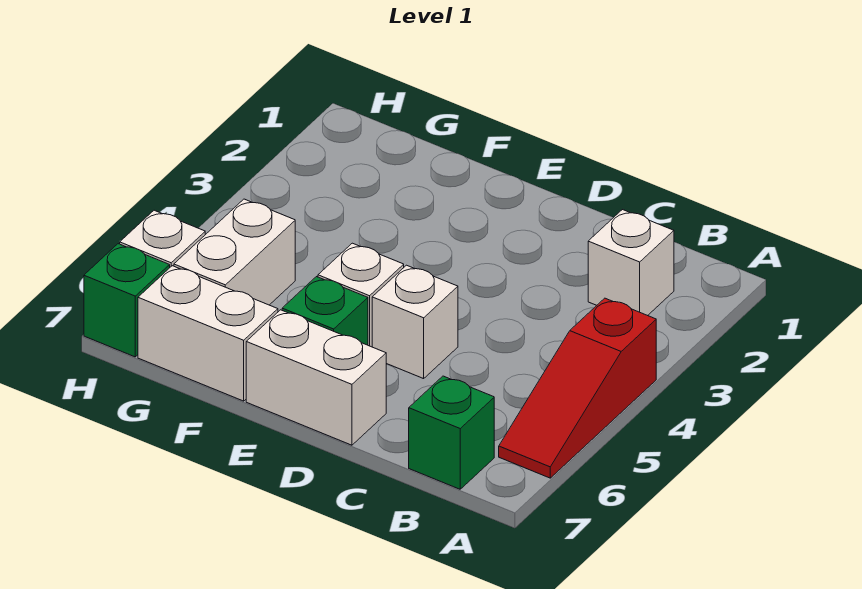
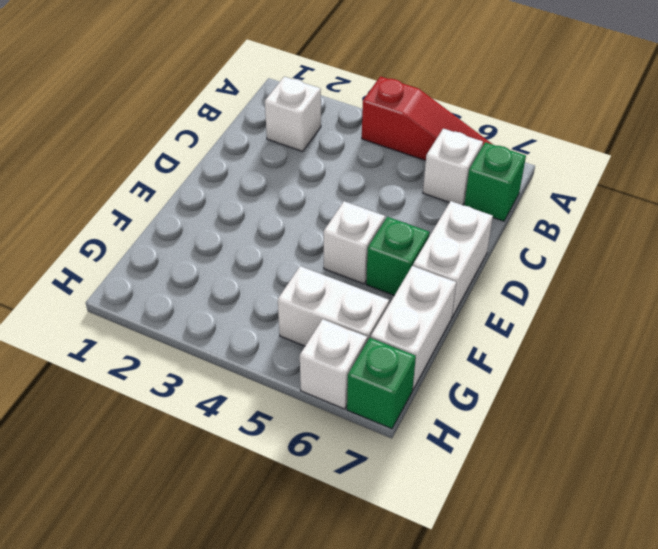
white brick D5 level 1 -> white brick B6 level 1

